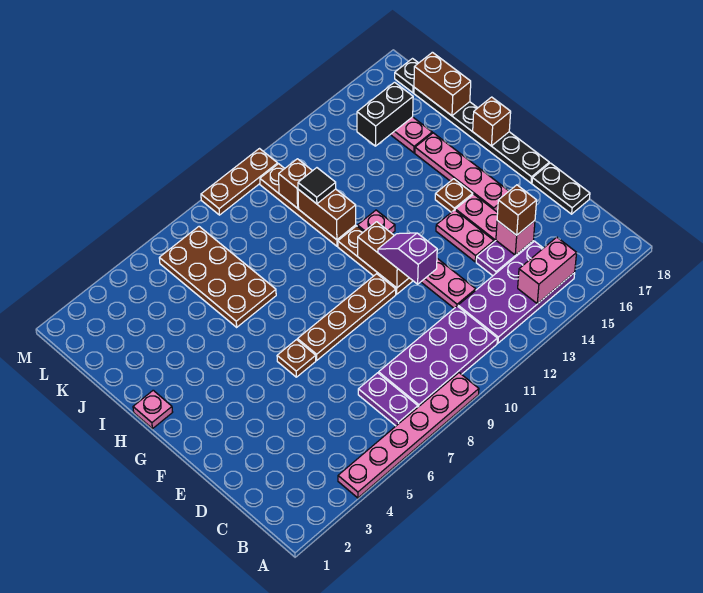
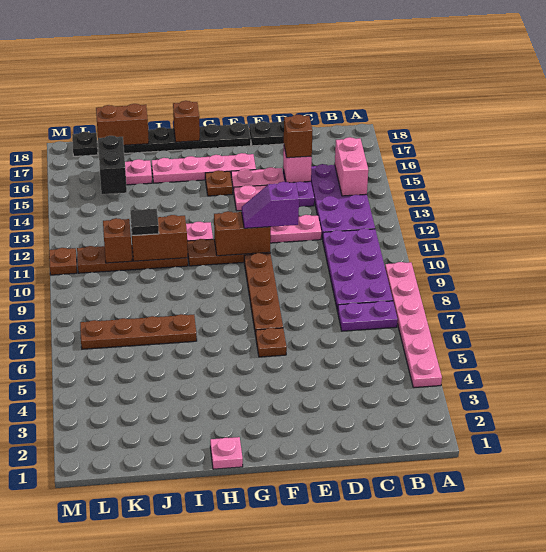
brown plate I6:L7 level 1 -> brown plate I7:L7 level 1
brown plate M9:M11 level 1 -> brown plate M11 level 1

